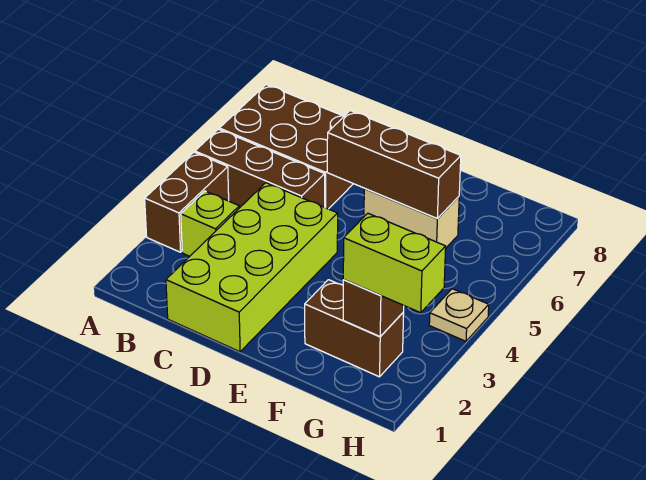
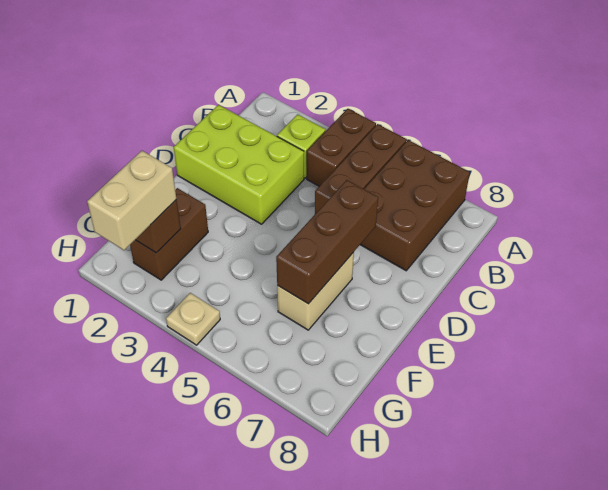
brown brick A3:A4 level 1 -> brown brick A4:B4 level 1
lime brick C1:D4 level 1 -> lime brick C1:D3 level 1
lime brick G2:H2 level 3 -> tan brick G2:H2 level 3

